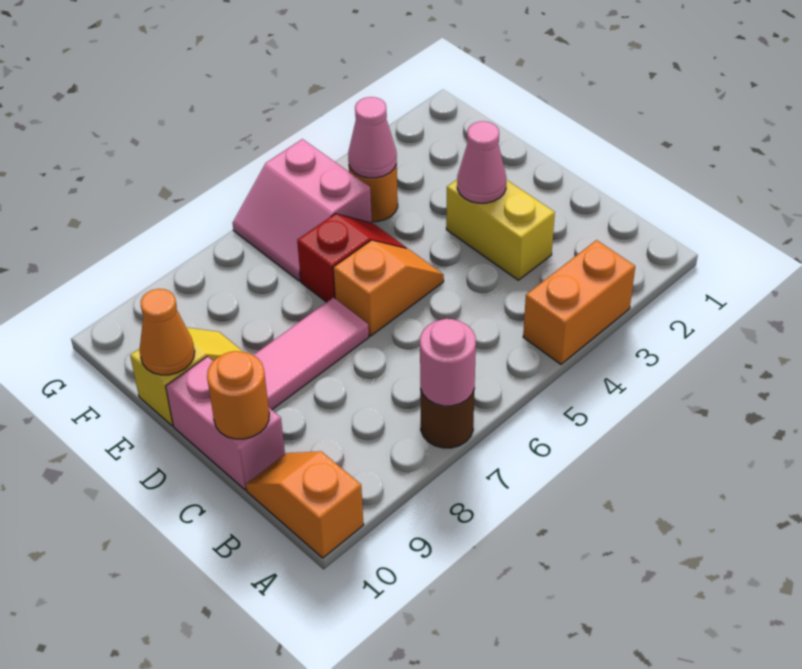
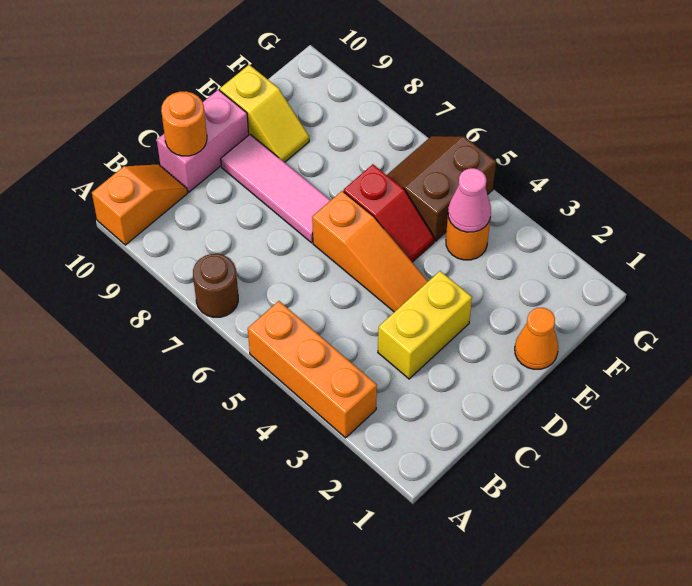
orange brick A3:A4 level 1 -> orange brick A3:A5 level 1
pink round brick A7 level 2 -> none
pink cone D3 level 2 -> none
orange slope D5:D6 level 1 top 6 -> orange slope D4:D6 level 1 top 6
orange cone E10 level 2 -> orange cone E1 level 1
pink slope F5:G6 level 1 top 5 -> brown slope F5:G6 level 1 top 5

